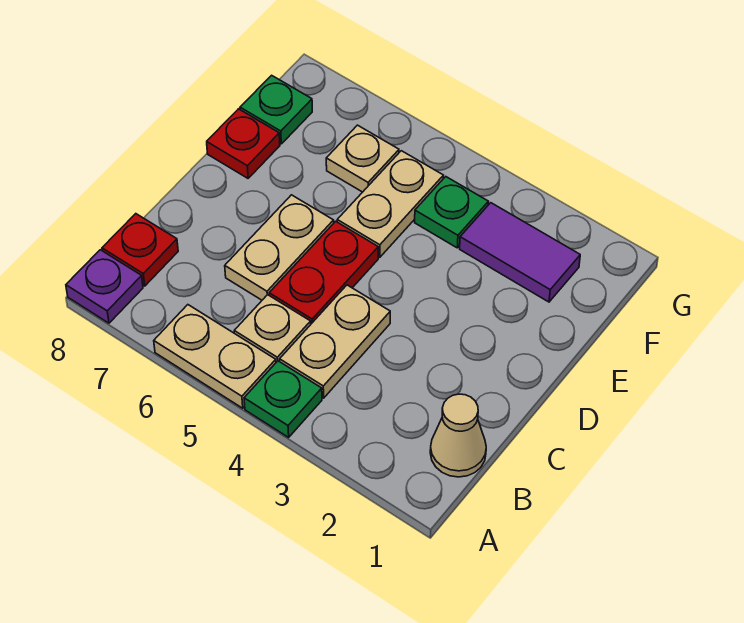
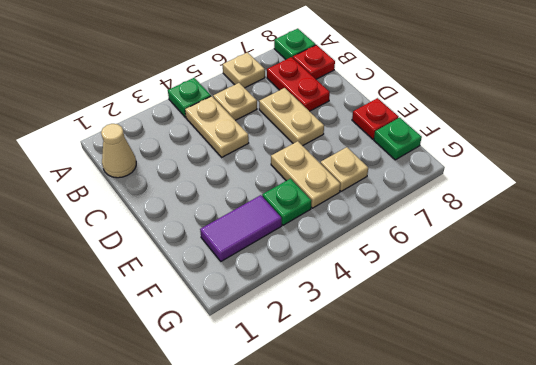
tan plate A5:A6 level 1 -> tan plate A6 level 1
purple plate A8 level 1 -> green plate A8 level 1
red plate C5:D5 level 1 -> red plate B7:C7 level 1

